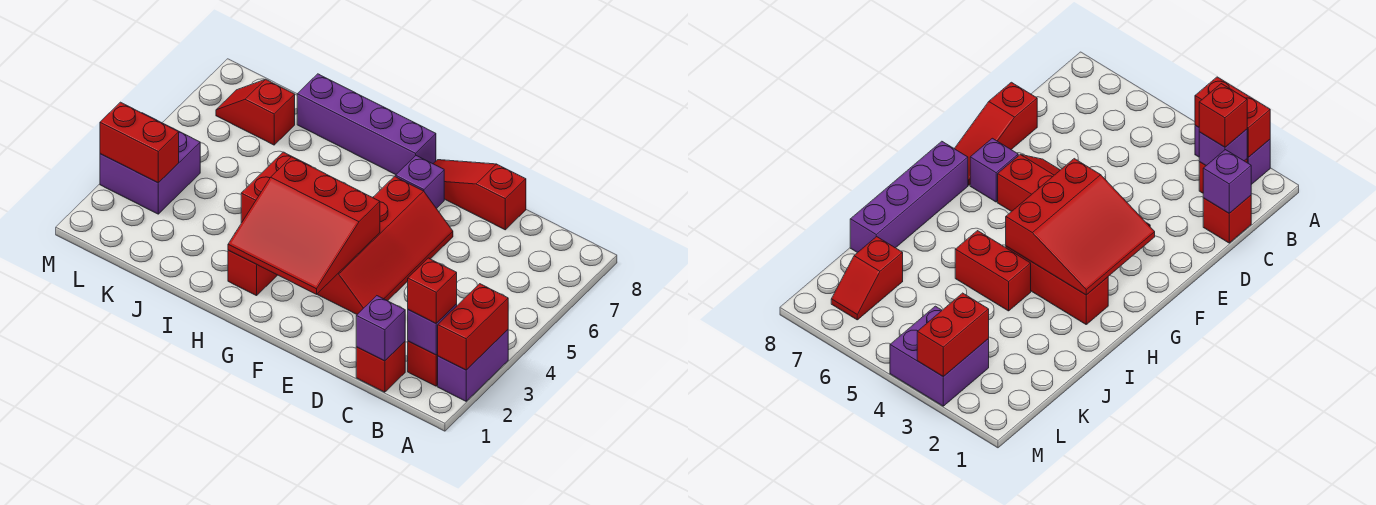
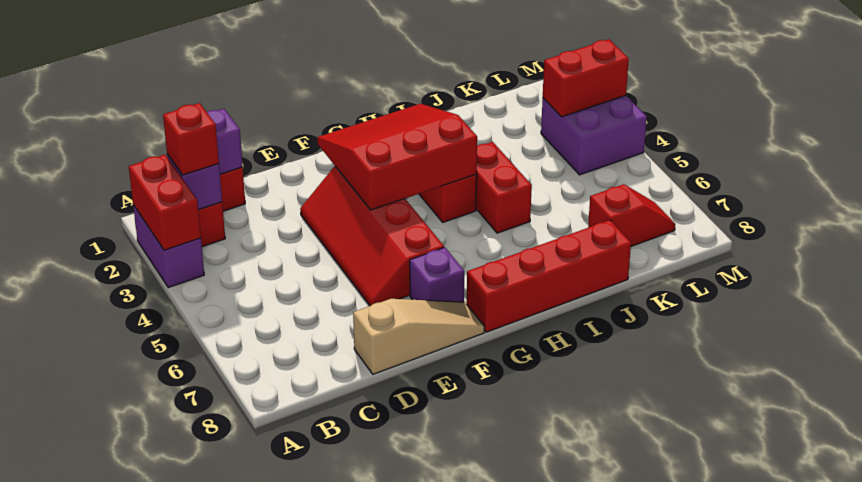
red slope D8:F8 level 1 top D -> tan slope D8:F8 level 1 top D
purple brick G8:J8 level 1 -> red brick G8:J8 level 1

